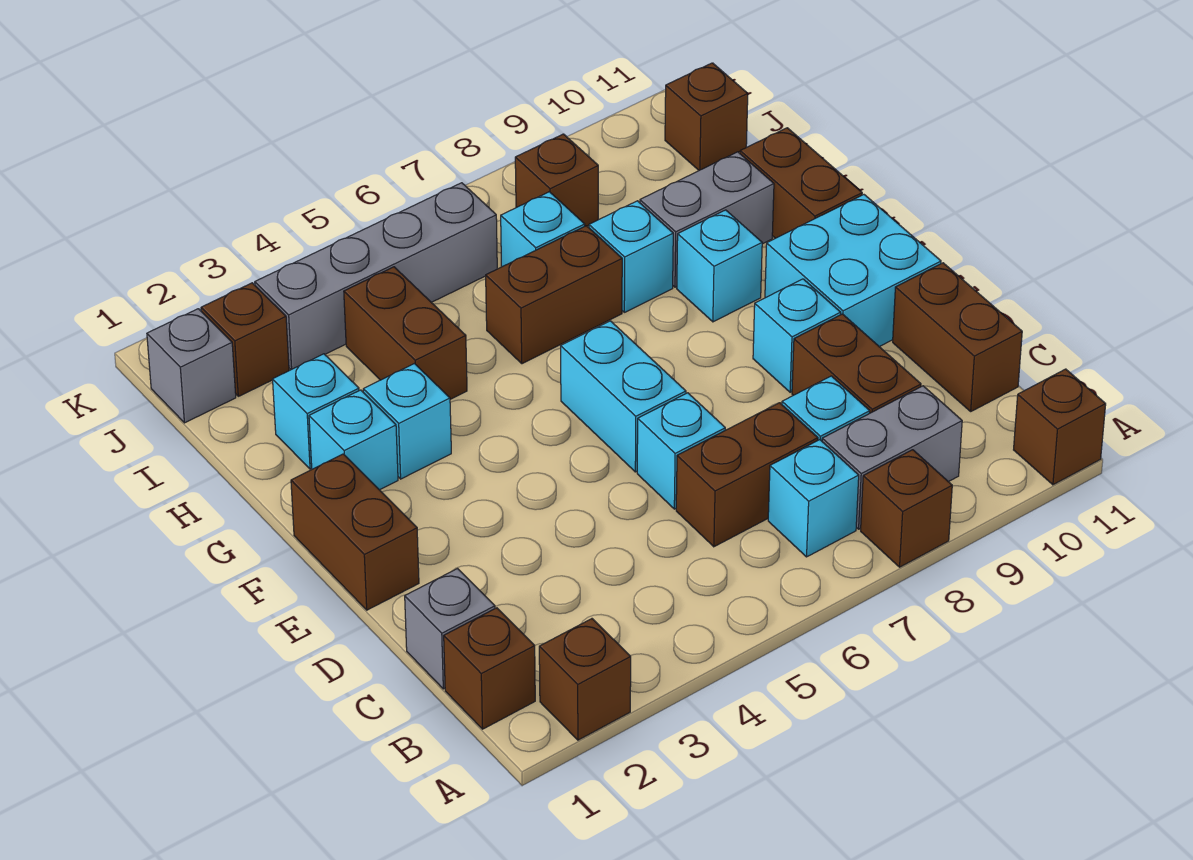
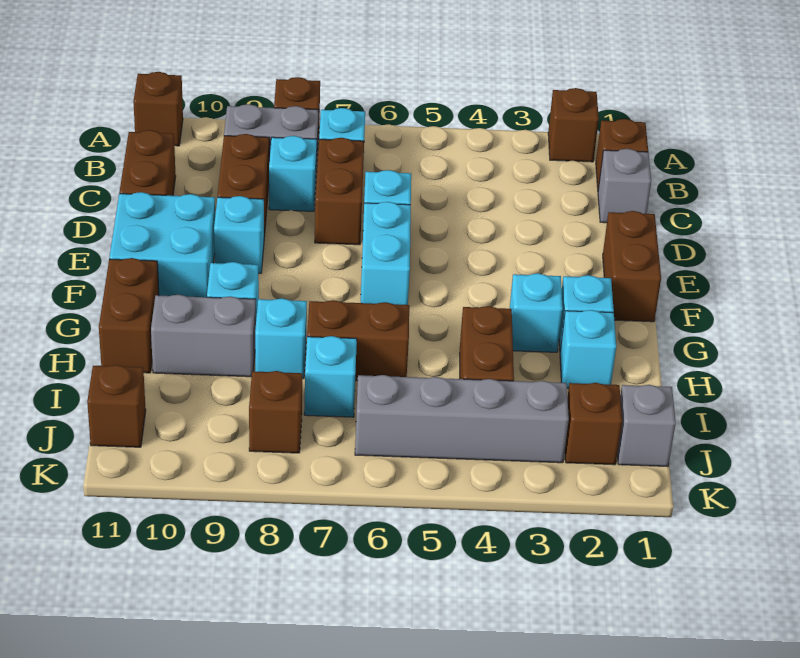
brown brick C6:C7 level 1 -> brown brick C7:D7 level 1

